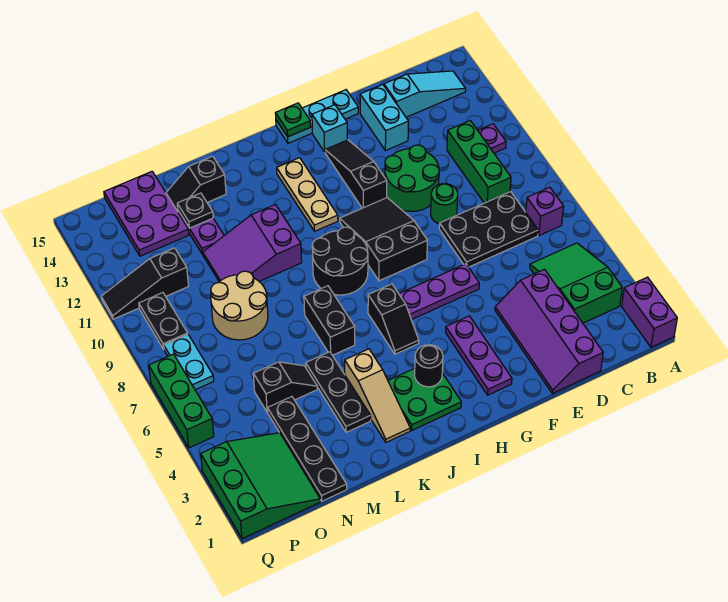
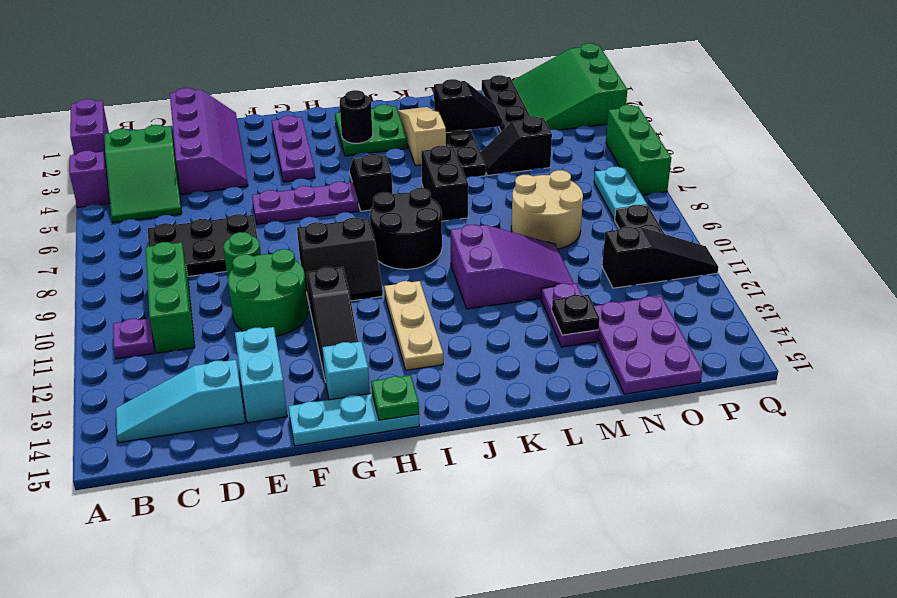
purple brick B7 level 1 -> purple brick A4 level 1
black slope G8:H10 level 1 top 8 -> black slope G9:H10 level 1 top 9
black slope L14:M14 level 1 top L -> black slope L3:M3 level 2 top L

